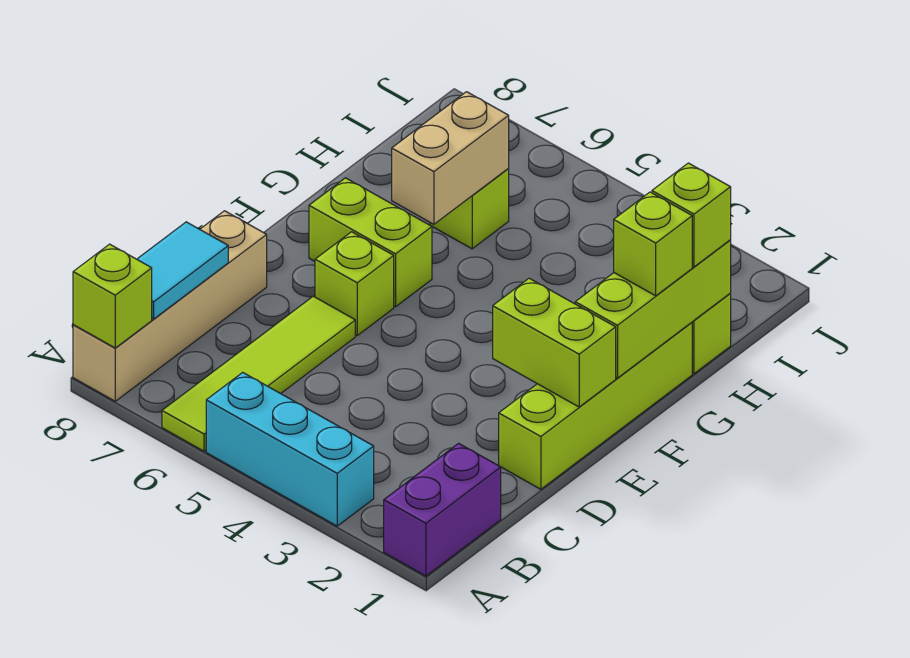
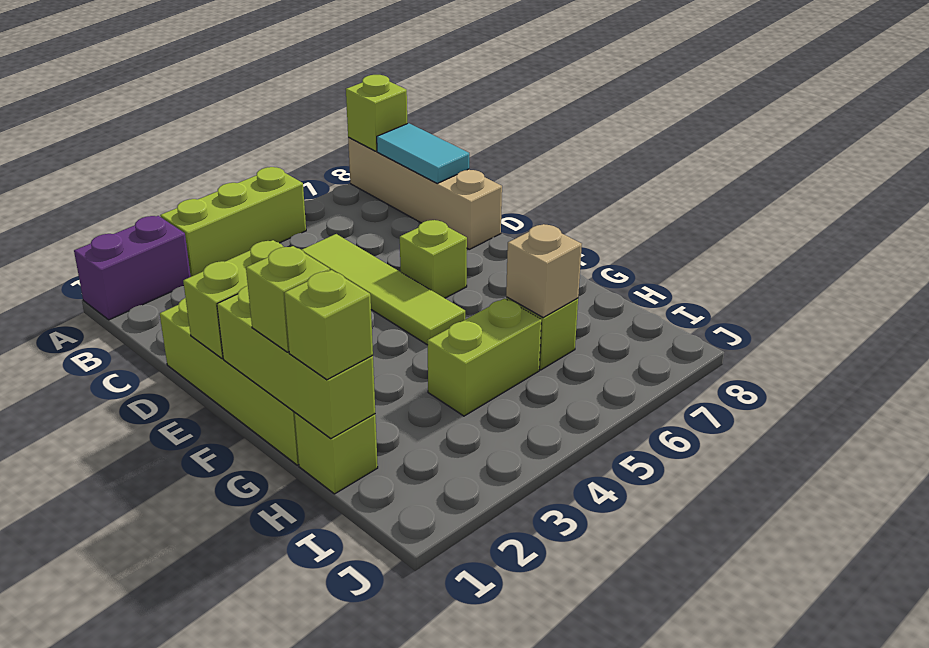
purple brick A1:B1 level 1 -> purple brick A1:A2 level 1
cyan brick A3:A5 level 1 -> lime brick A3:A5 level 1
lime tile A6:D6 level 1 -> lime tile C5:F5 level 1
lime brick F6:F7 level 1 -> lime brick H4:H5 level 1
tan brick G6:H6 level 2 -> tan brick H6 level 2

